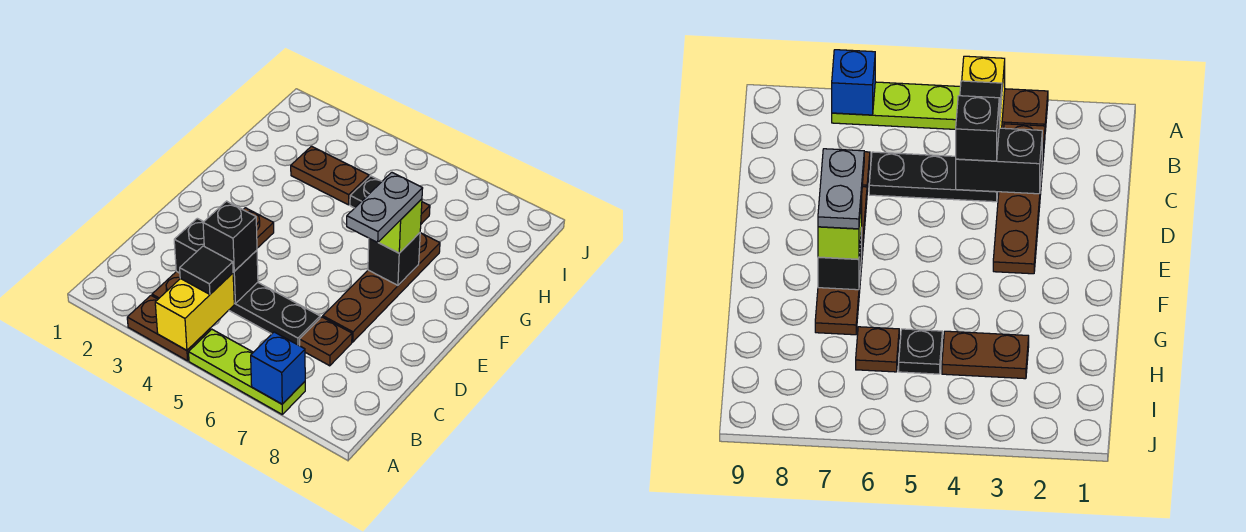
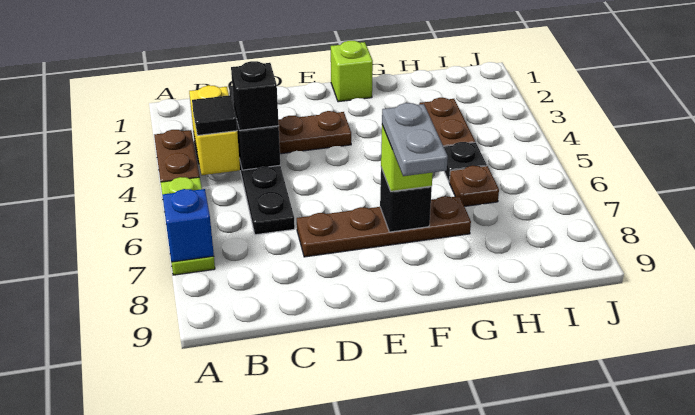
yellow brick A4:B4 level 2 -> yellow brick B3:B4 level 2
brown plate C7 level 1 -> none
grey plate E7:F7 level 4 -> grey plate F7:F8 level 4
none -> lime brick F1 level 1

